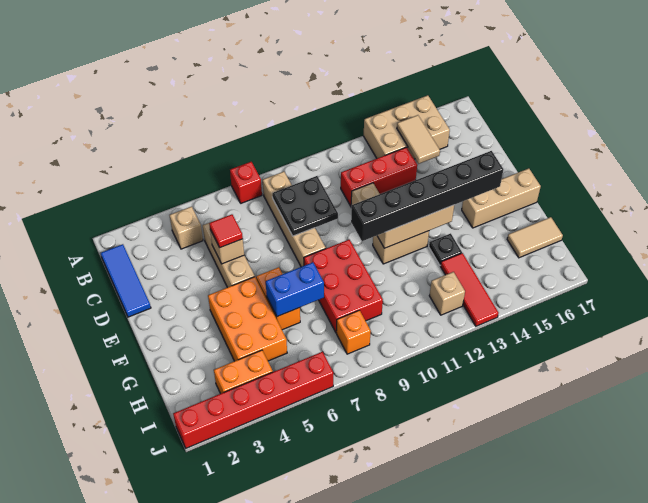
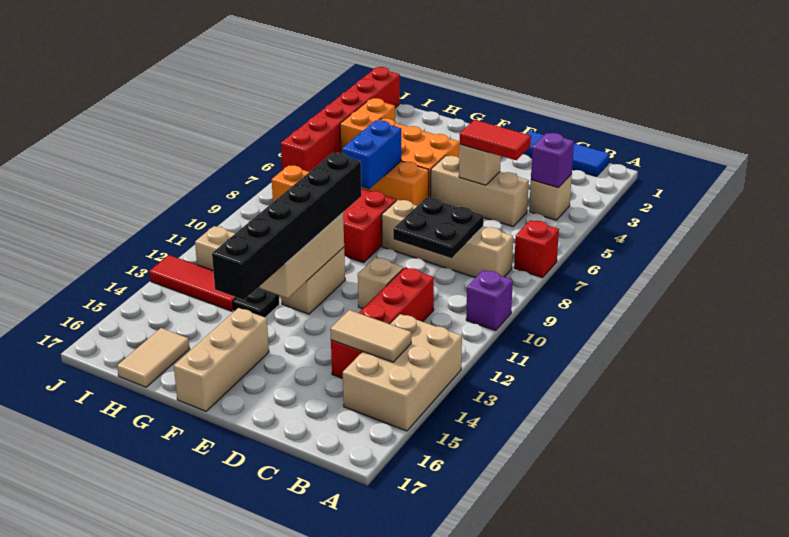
none -> purple brick A10 level 1
none -> purple brick B4 level 2
red brick C11:C13 level 1 -> red brick C11:C14 level 1
red tile D5 level 3 -> red tile C5:D5 level 3

